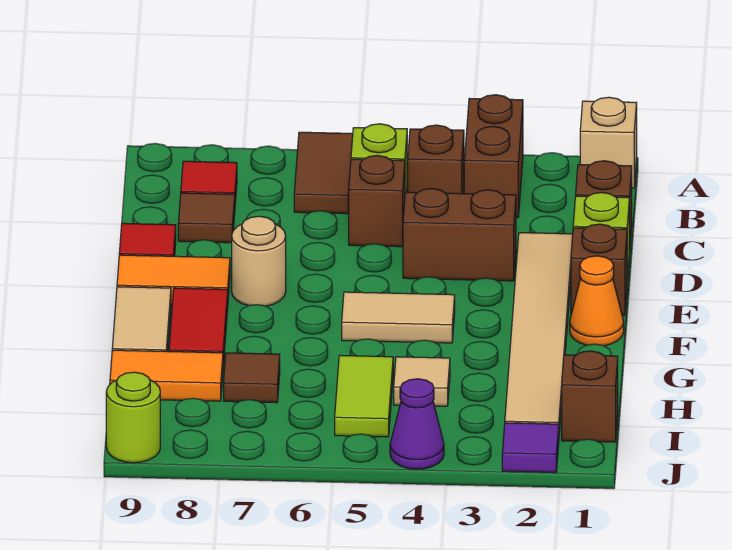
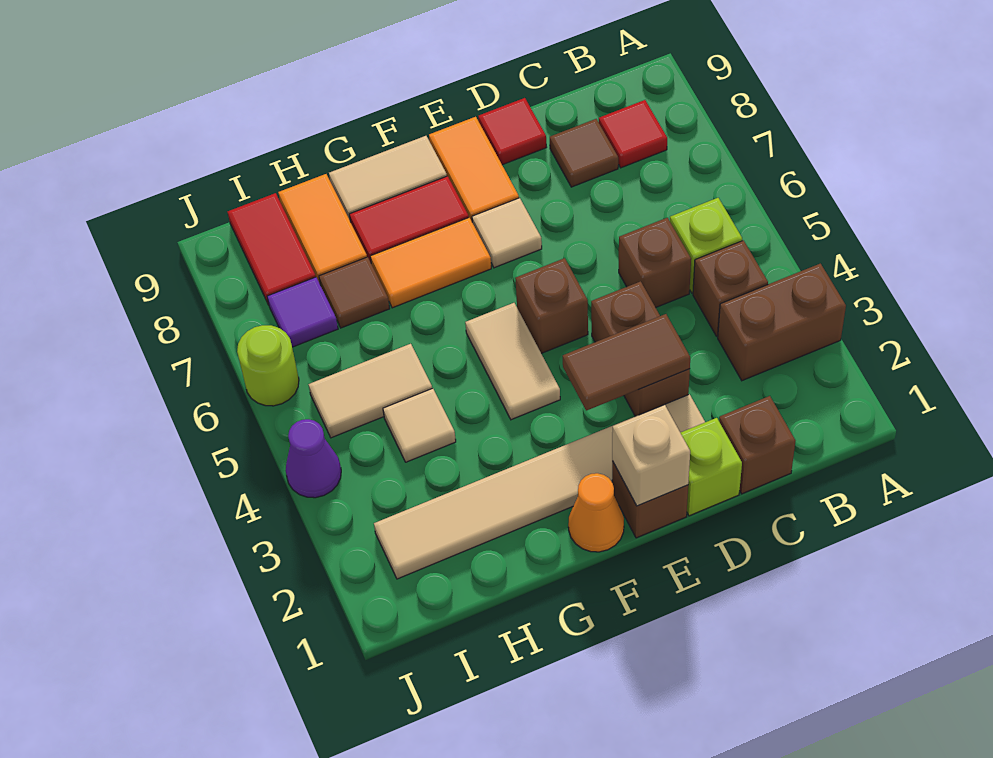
tan brick A1 level 1 -> tan brick E1 level 2
brown tile A6:B6 level 1 -> brown tile D3:E3 level 2
tan round brick E7 level 1 -> tan tile E7 level 1
none -> orange tile F7:G7 level 1
lime tile H5:I5 level 1 -> tan tile H5:I5 level 1
brown brick I1 level 1 -> brown brick E5 level 1
none -> red tile I8:I9 level 1
purple tile J2 level 1 -> purple tile I7 level 1
lime round brick J9 level 1 -> lime round brick J6 level 1

